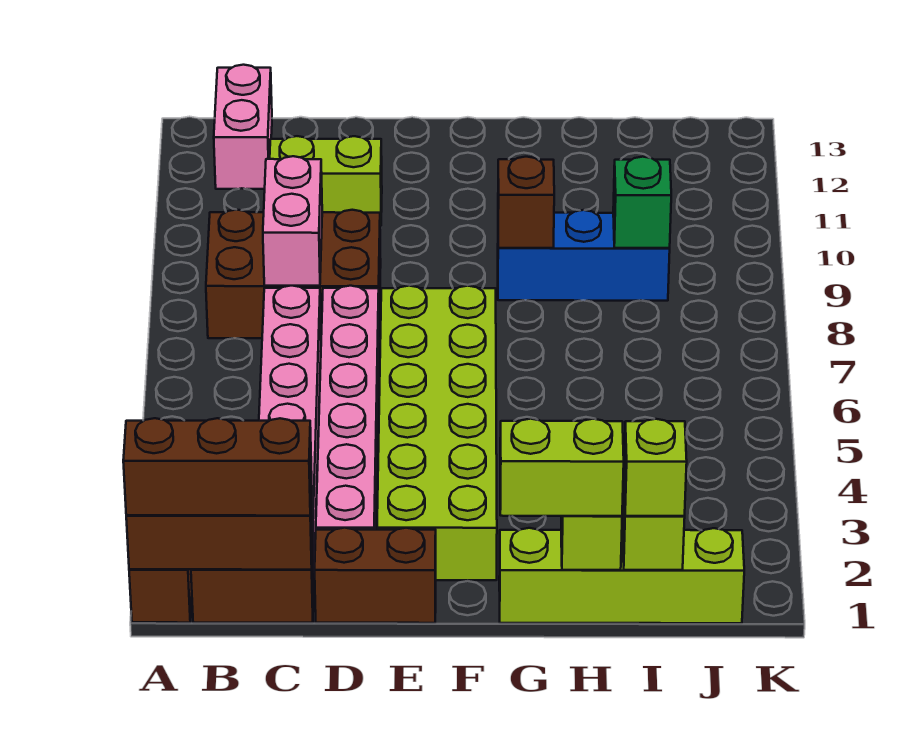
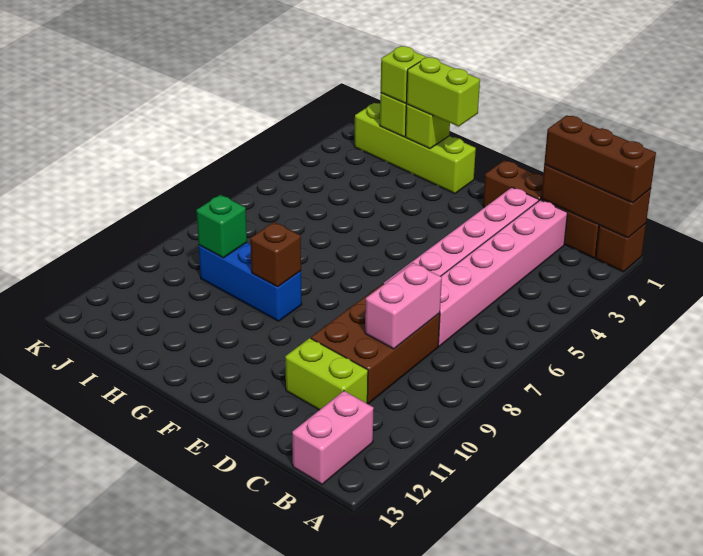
brown brick B8:D9 level 1 -> brown brick C8:D10 level 1
lime brick E2:F7 level 1 -> none

